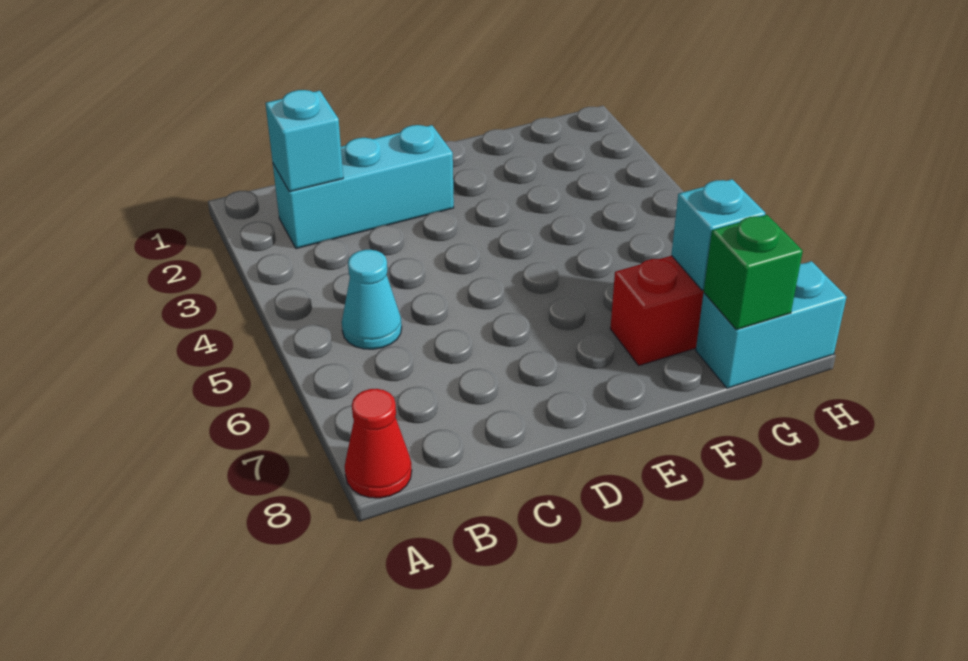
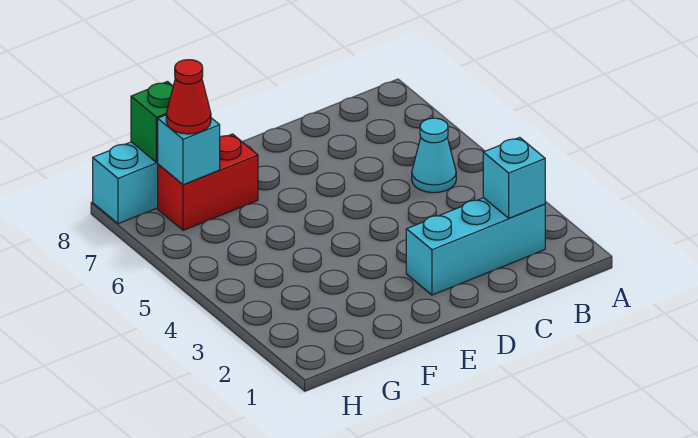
red cone A8 level 1 -> red cone G7 level 3

